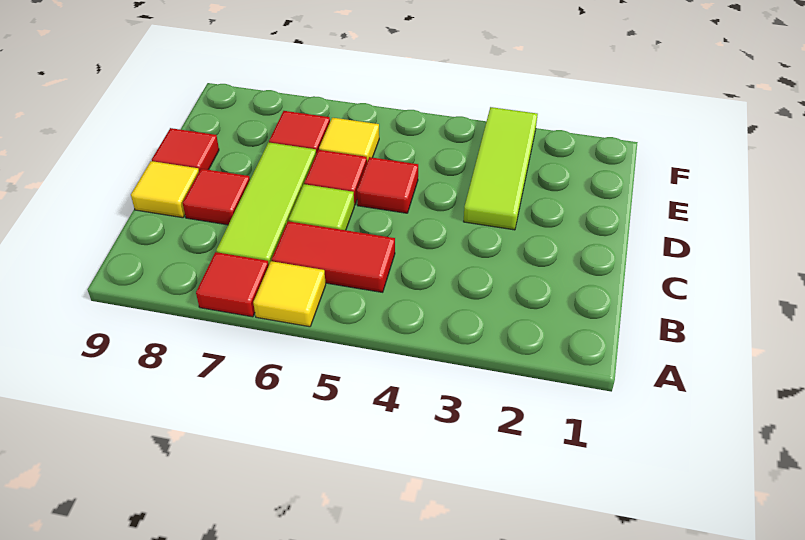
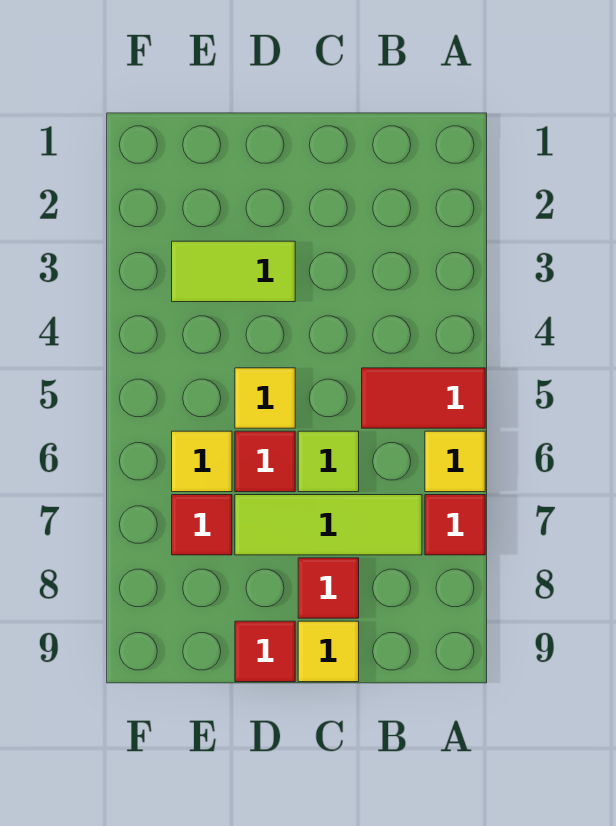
red tile B5:B6 level 1 -> red tile A5:B5 level 1
lime tile D3:F3 level 1 -> lime tile D3:E3 level 1
red tile D5 level 1 -> yellow tile D5 level 1

